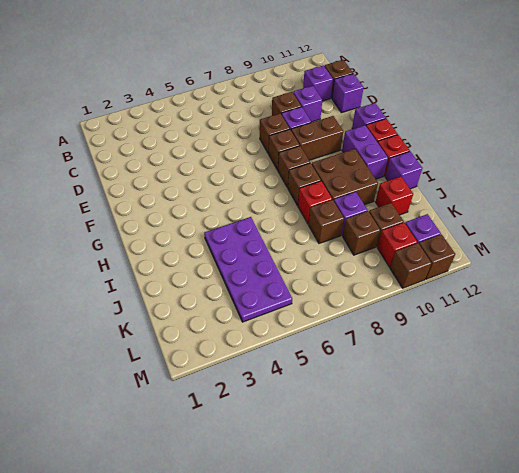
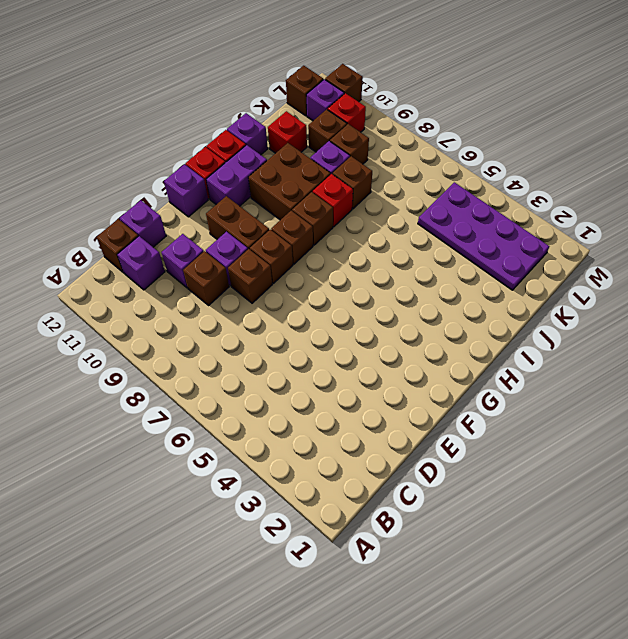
purple plate I4:L5 level 1 -> purple plate K2:L5 level 1
brown brick M10 level 1 -> brown brick L12 level 1

